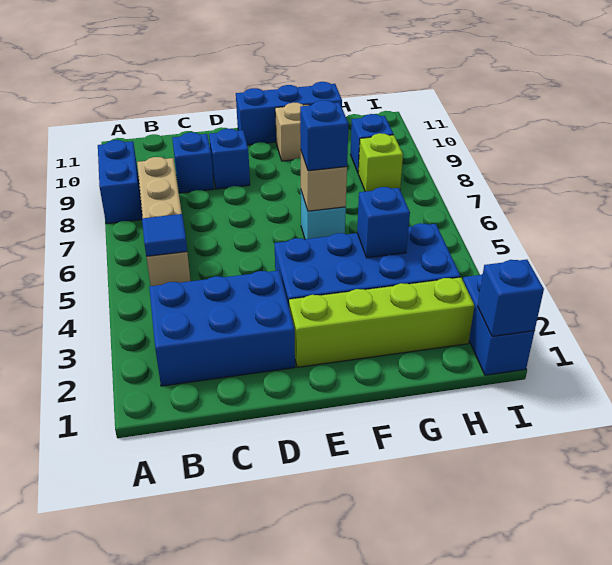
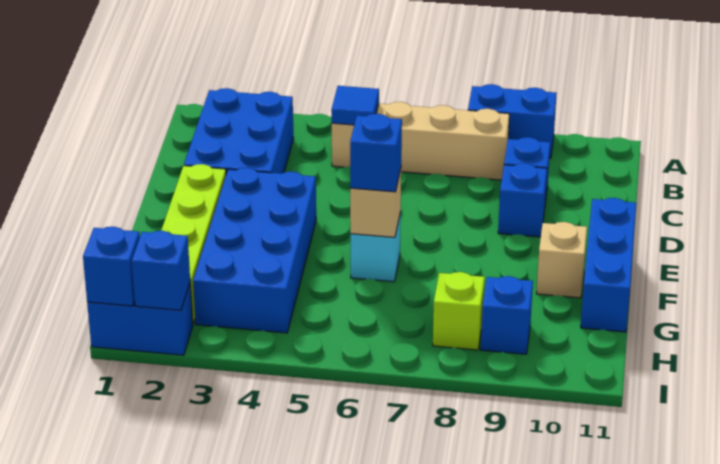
blue brick G4 level 2 -> blue brick I2 level 2

